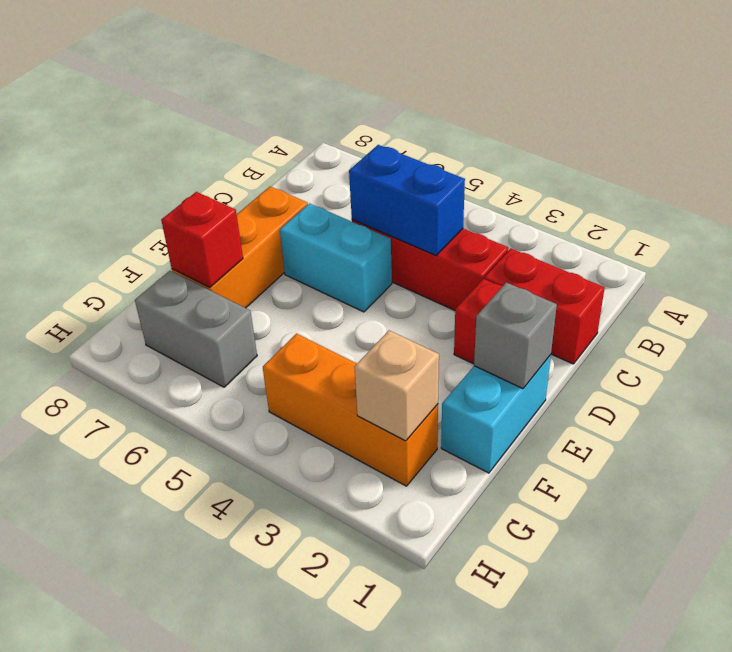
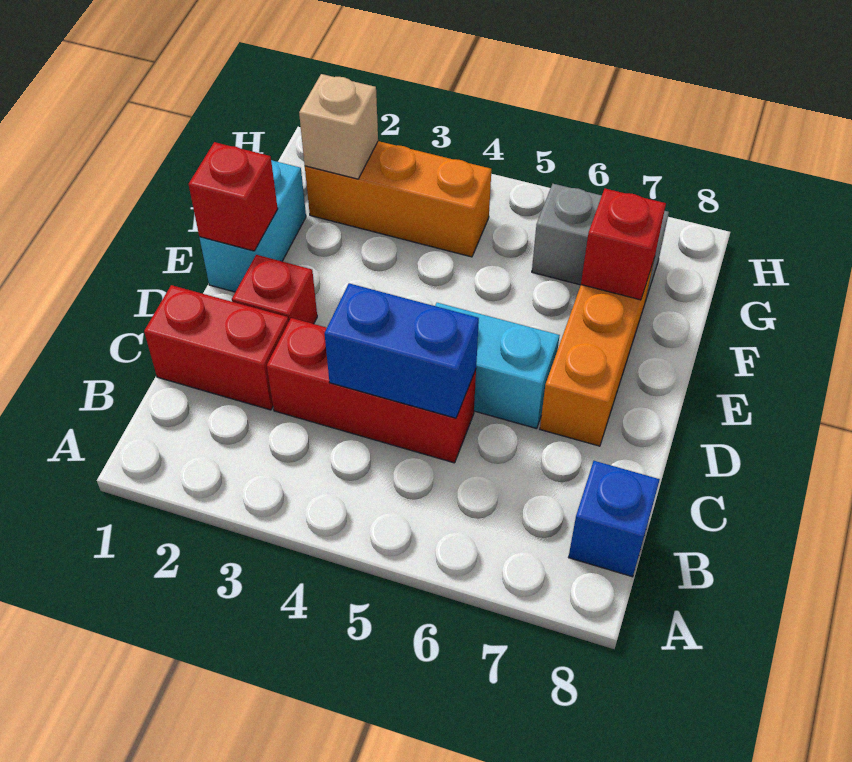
none -> blue brick B8 level 1
grey brick E1 level 2 -> red brick E1 level 2

